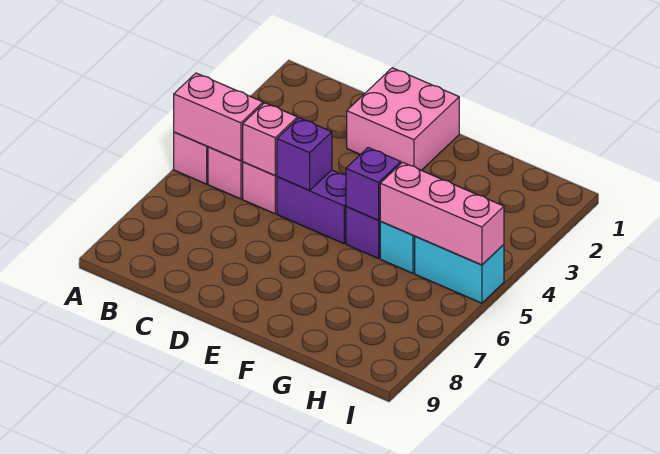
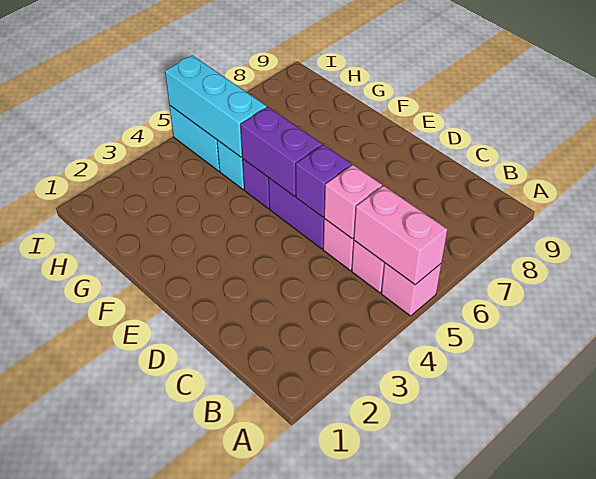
pink brick D1:E2 level 1 -> none
purple brick F5 level 2 -> purple brick E5:F5 level 2
pink brick G5:I5 level 2 -> cyan brick G5:I5 level 2

